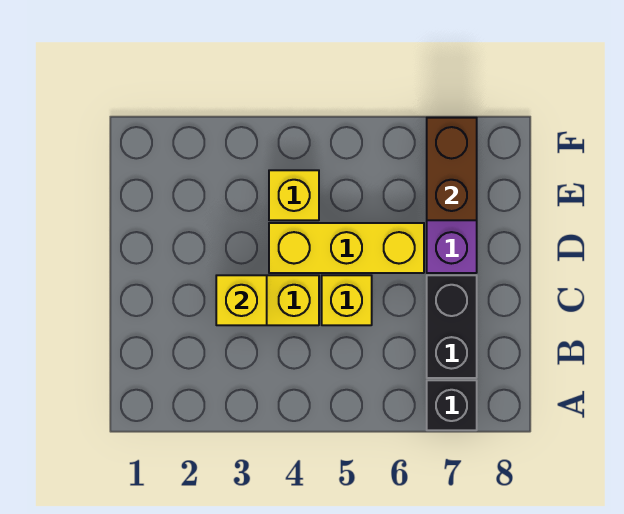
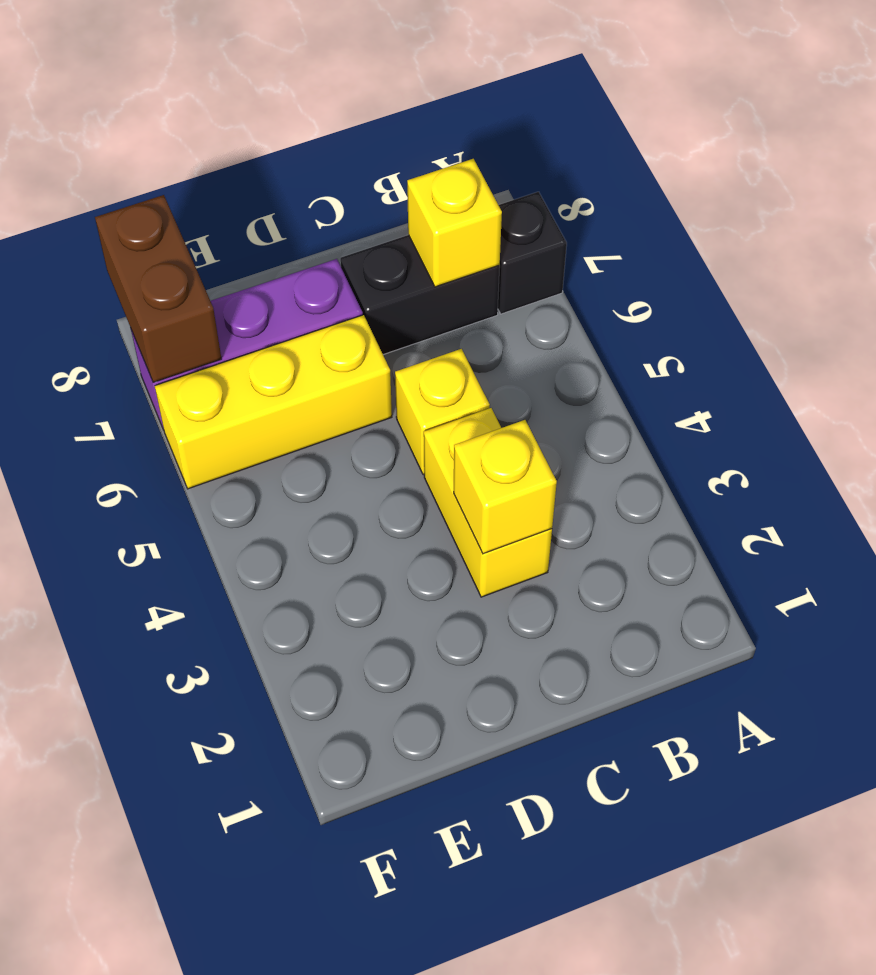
yellow brick D4:D6 level 1 -> yellow brick D6:F6 level 1
yellow brick E4 level 1 -> yellow brick B7 level 2
brown brick E7:F7 level 2 -> brown brick F7:F8 level 2

